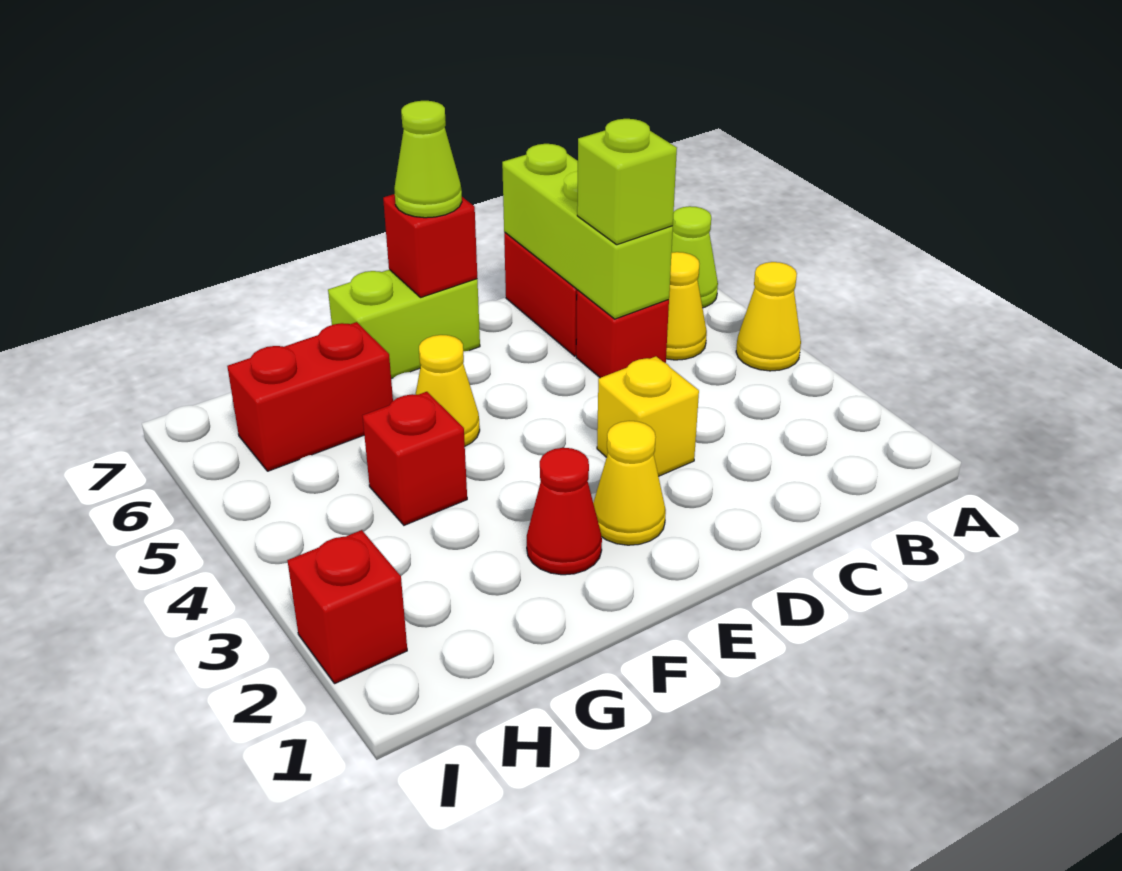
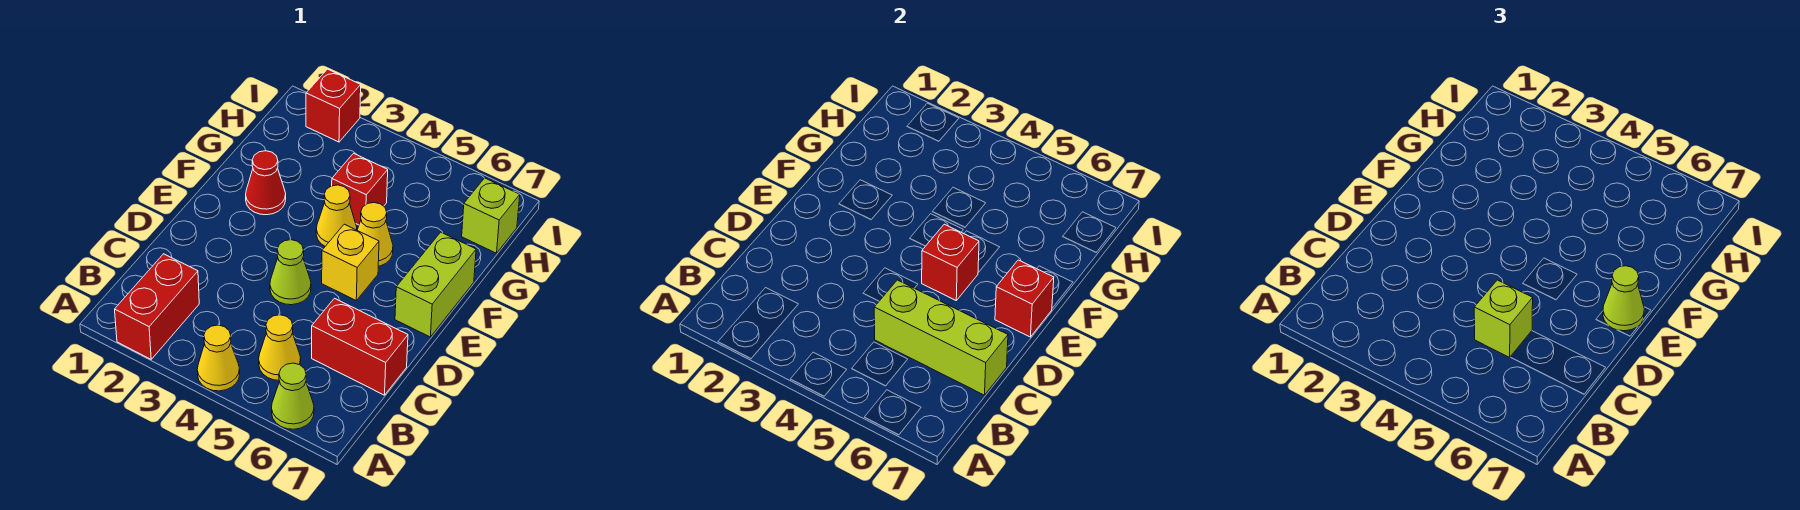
red brick C5 level 1 -> red brick E5 level 2
yellow brick D3 level 1 -> yellow brick E5 level 1
none -> lime cone D4 level 1
yellow cone E2 level 1 -> yellow cone F4 level 1
red brick G6:H6 level 1 -> red brick A2:B2 level 1
none -> lime brick H7 level 1

